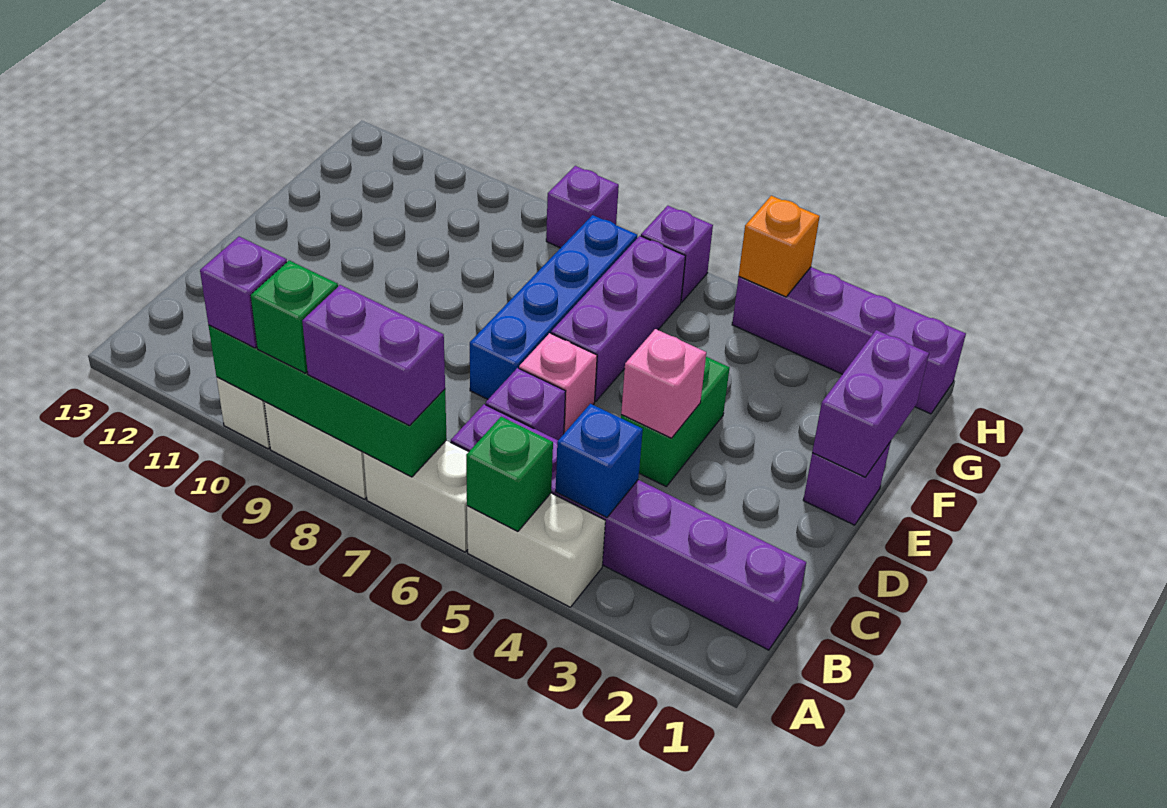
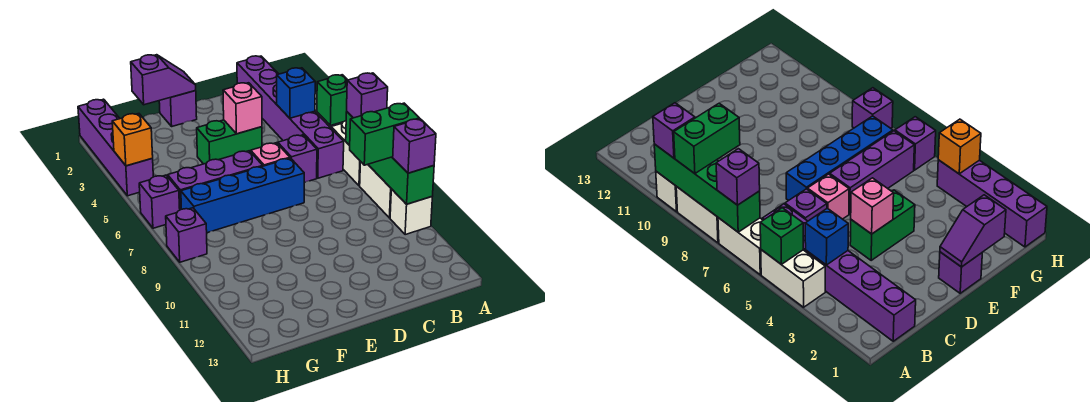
purple brick A7:A8 level 3 -> purple brick A7 level 3
green brick A9 level 3 -> green brick A9:B9 level 3
purple brick E1:F1 level 2 -> purple slope E1:F1 level 2 top F

